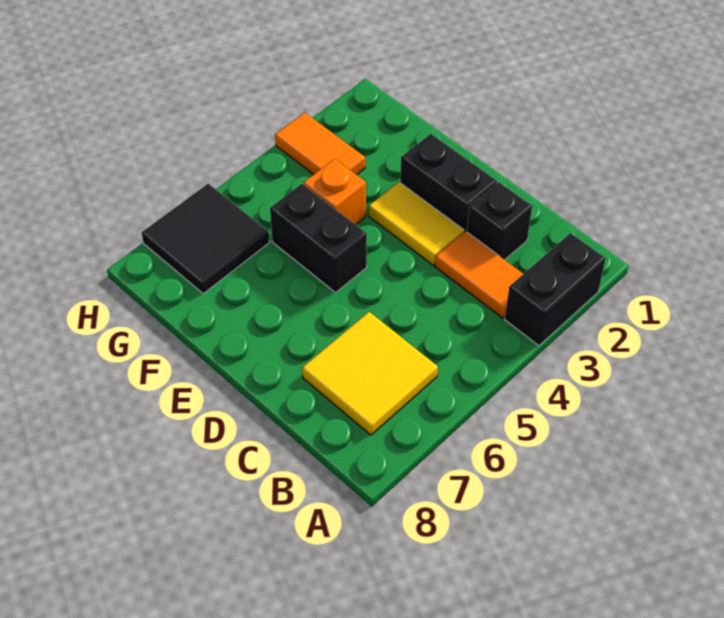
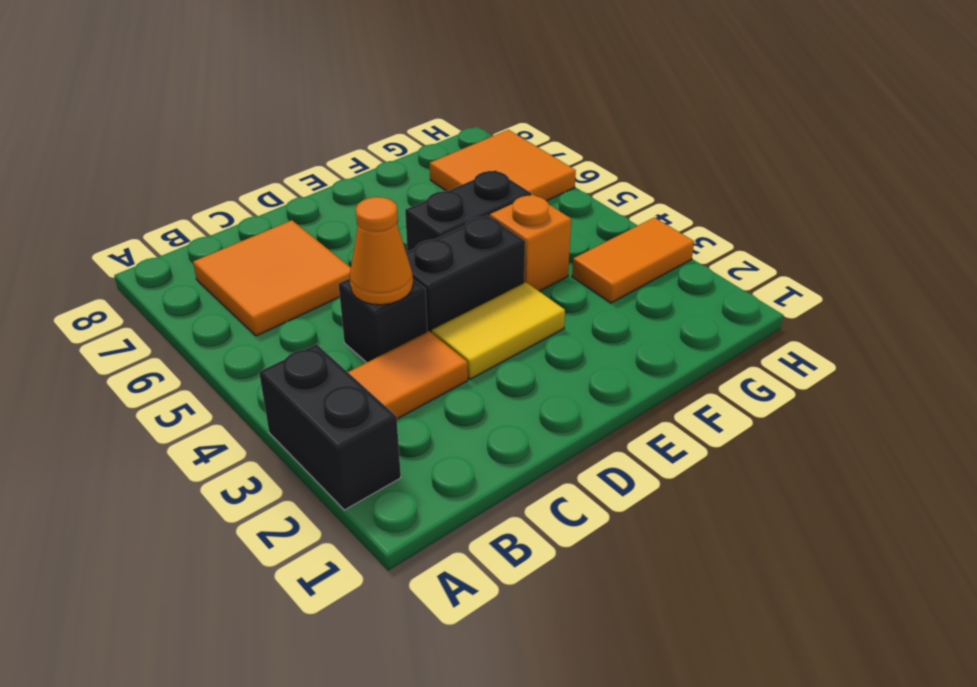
yellow tile B6:C7 level 1 -> orange tile B6:C7 level 1
black brick C2 level 1 -> black brick C4 level 1
none -> orange cone C4 level 2
black brick D2:E2 level 1 -> black brick D4:E4 level 1
black tile G6:H7 level 1 -> orange tile G6:H7 level 1

